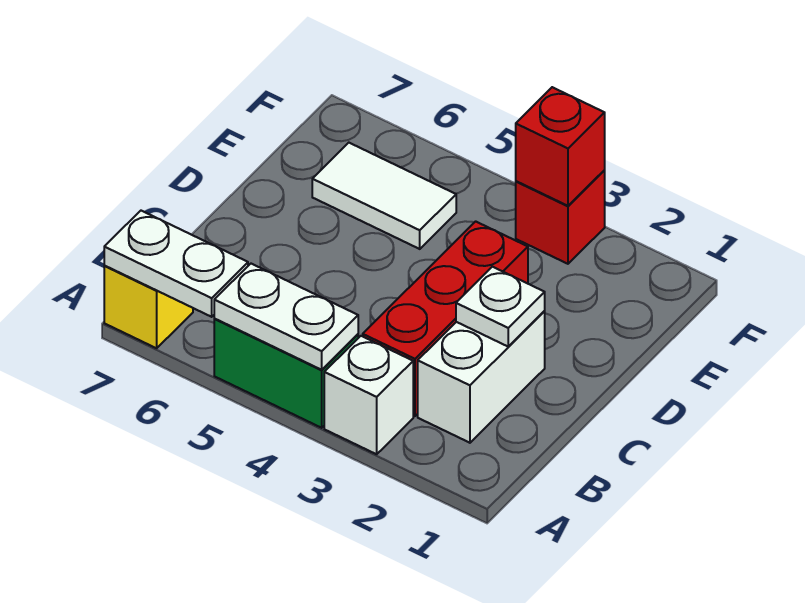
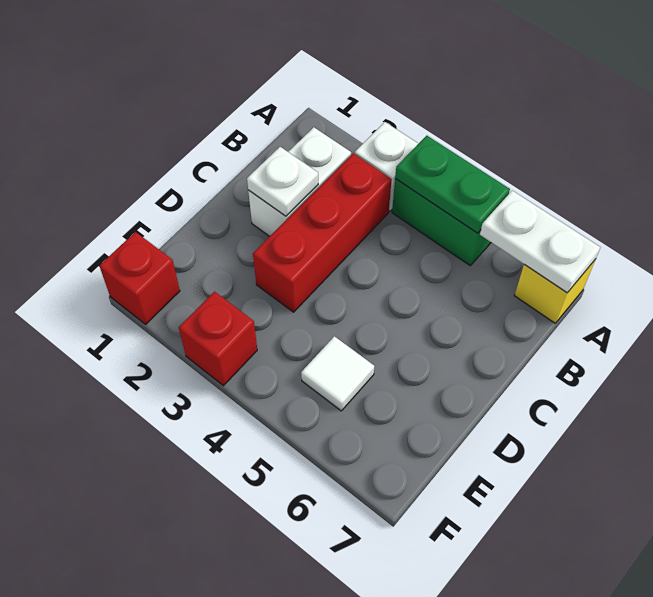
white plate A4:A5 level 2 -> green plate A4:A5 level 2
white tile E5:E6 level 1 -> white tile E5 level 1
red brick F3 level 2 -> red brick F1 level 1

